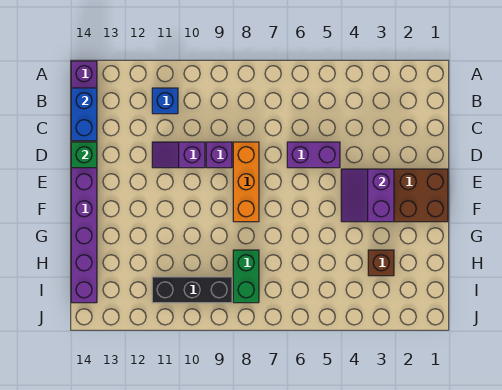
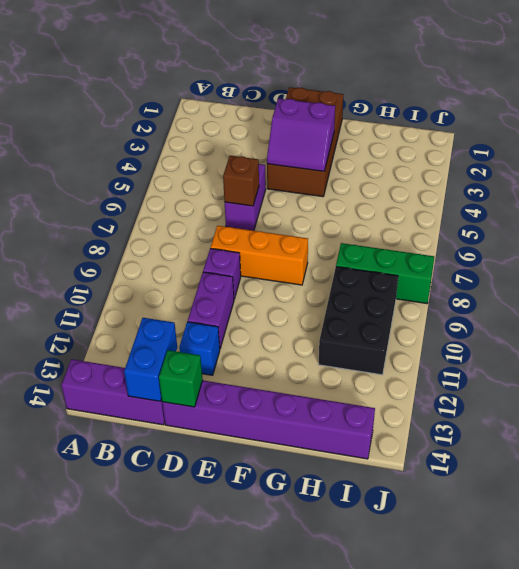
blue brick B11 level 1 -> blue brick D12 level 1
blue brick B14:C14 level 2 -> blue brick C13:C14 level 2
purple slope D10:D11 level 1 top 10 -> purple brick D10:D11 level 1
brown brick H3 level 1 -> brown brick D6 level 2
green brick H8:I8 level 1 -> green brick H8:J8 level 1
black brick I9:I11 level 1 -> black brick H9:I11 level 1

